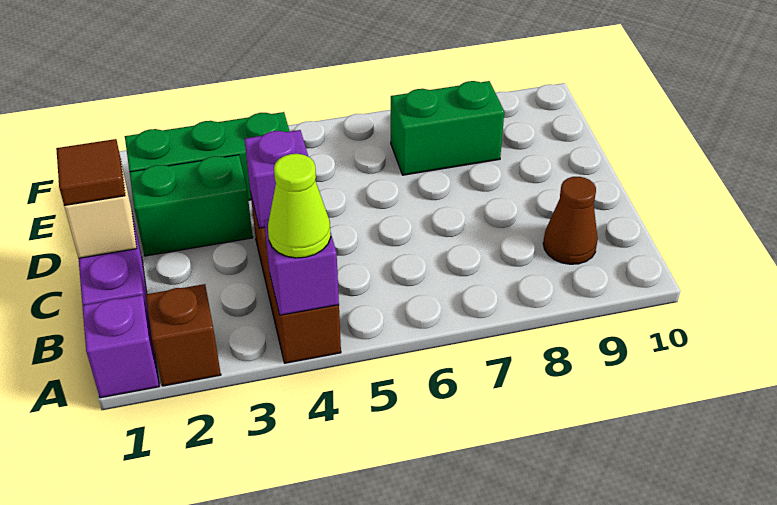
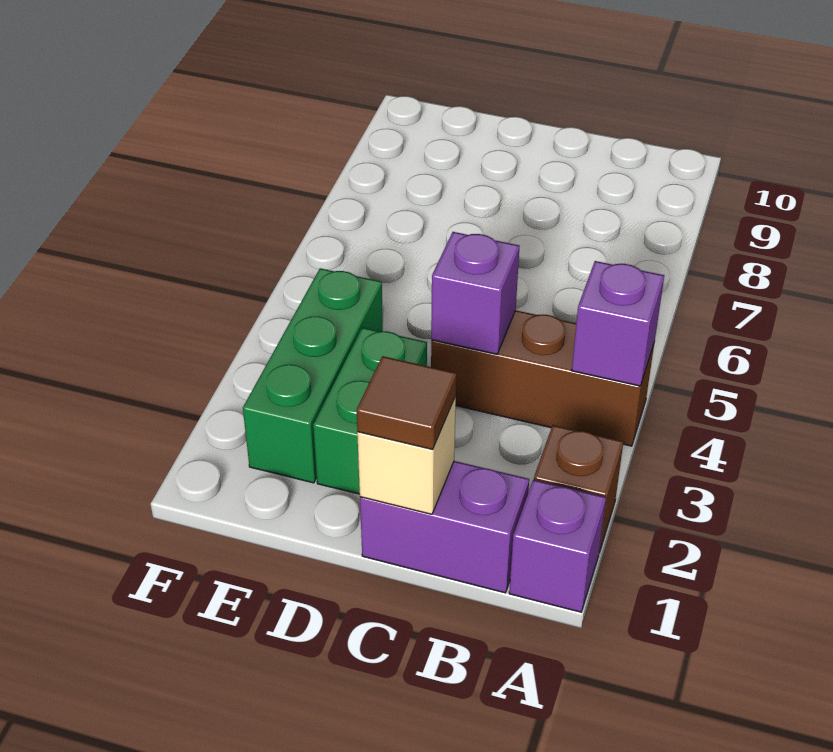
lime cone A4 level 3 -> none
brown cone B9 level 1 -> none
green brick E7:E8 level 1 -> none

